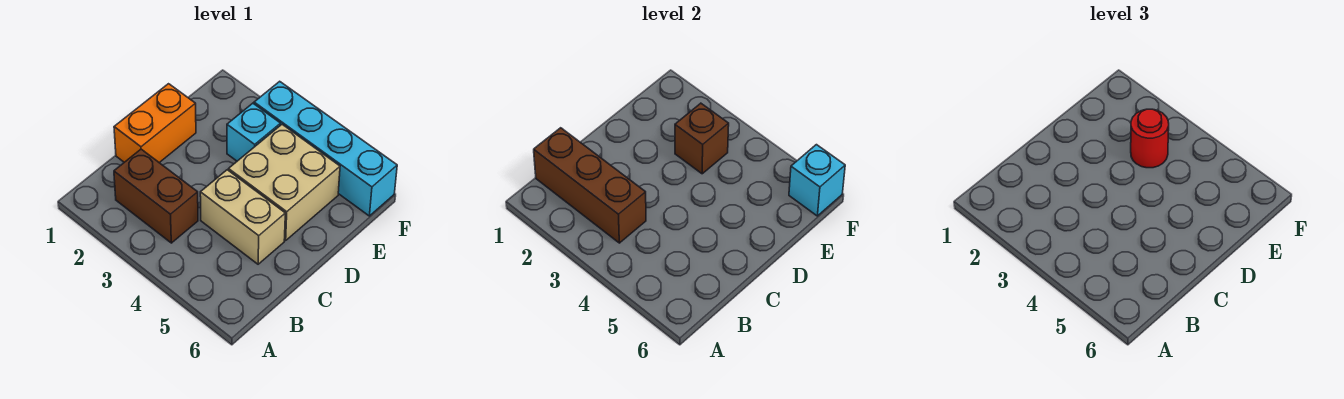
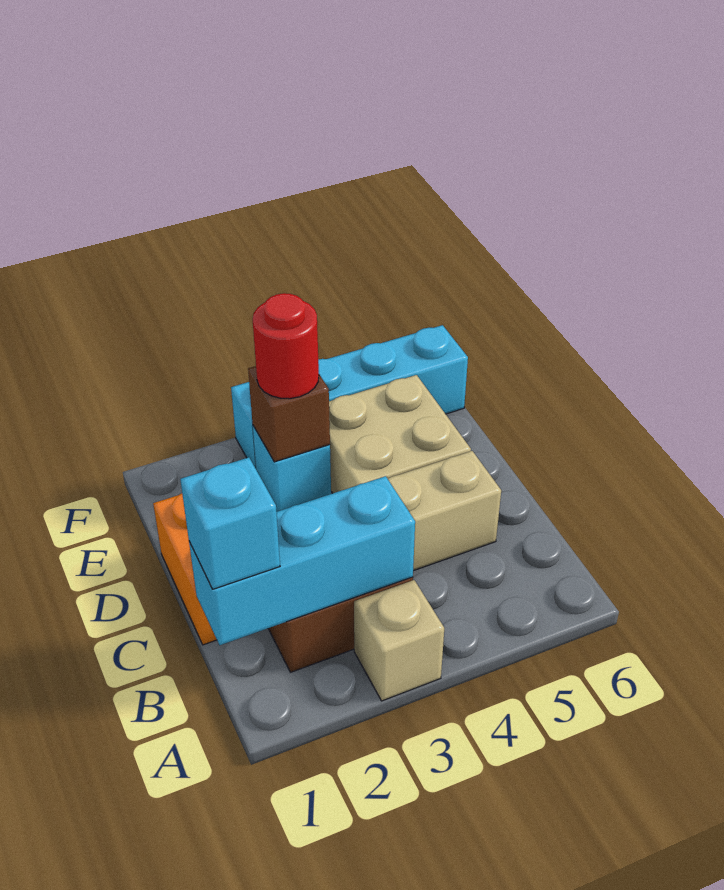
none -> tan brick A3 level 1
brown brick B1:B3 level 2 -> cyan brick B1:B3 level 2
cyan brick F6 level 2 -> cyan brick B1 level 3

